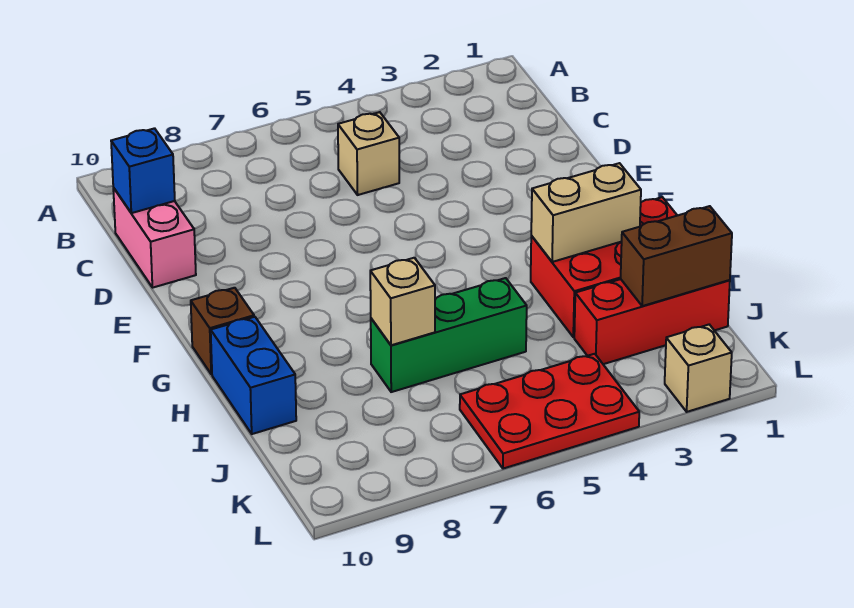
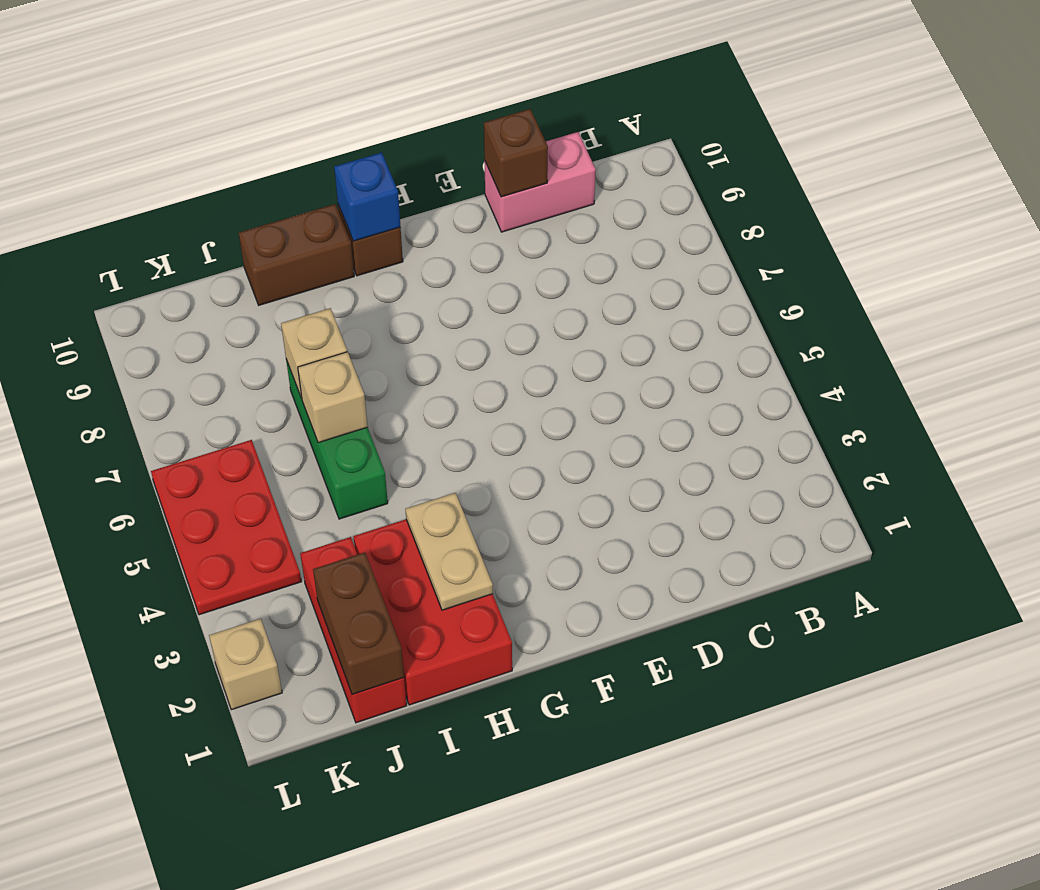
tan brick C5 level 1 -> tan brick I6 level 2
blue brick C10 level 2 -> blue brick G10 level 2
none -> brown brick D10 level 2
tan brick H2:H3 level 2 -> tan plate H2:H3 level 2
blue brick H10:I10 level 1 -> brown brick H10:I10 level 1

